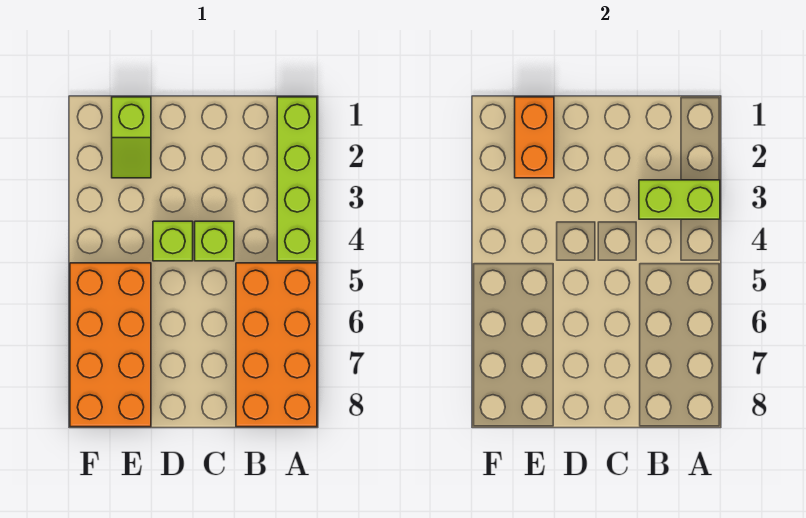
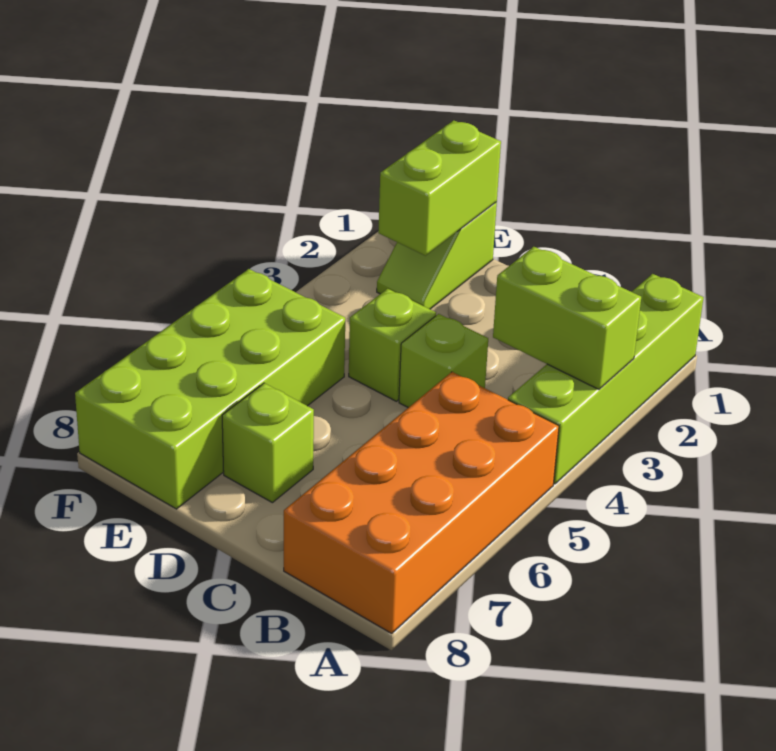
none -> lime brick D7 level 1
orange brick E1:E2 level 2 -> lime brick E1:E2 level 2
orange brick E5:F8 level 1 -> lime brick E5:F8 level 1

